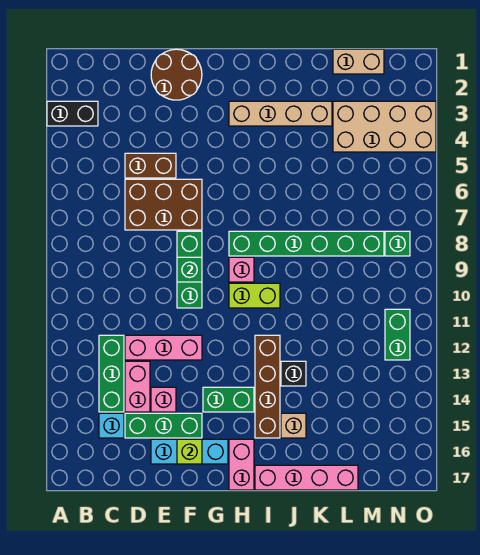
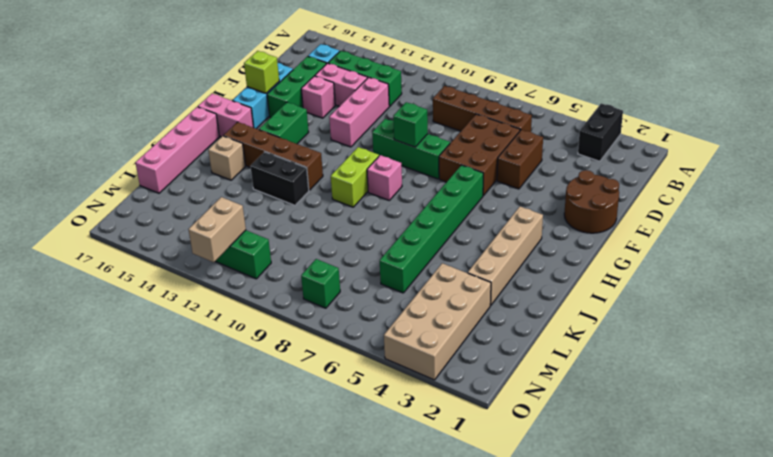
none -> brown brick C6:C9 level 1
green brick H8:M8 level 1 -> green brick G6:L6 level 1
black brick J13 level 1 -> black brick J12:J13 level 1
tan brick L1:M1 level 1 -> tan brick N12:O12 level 2

